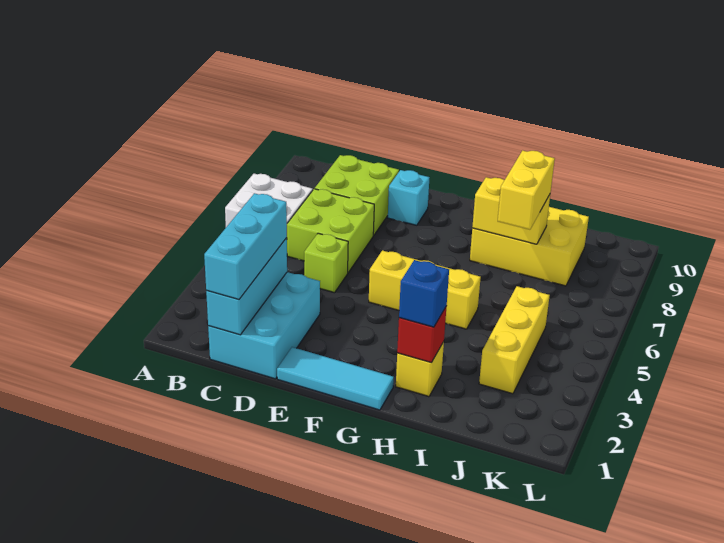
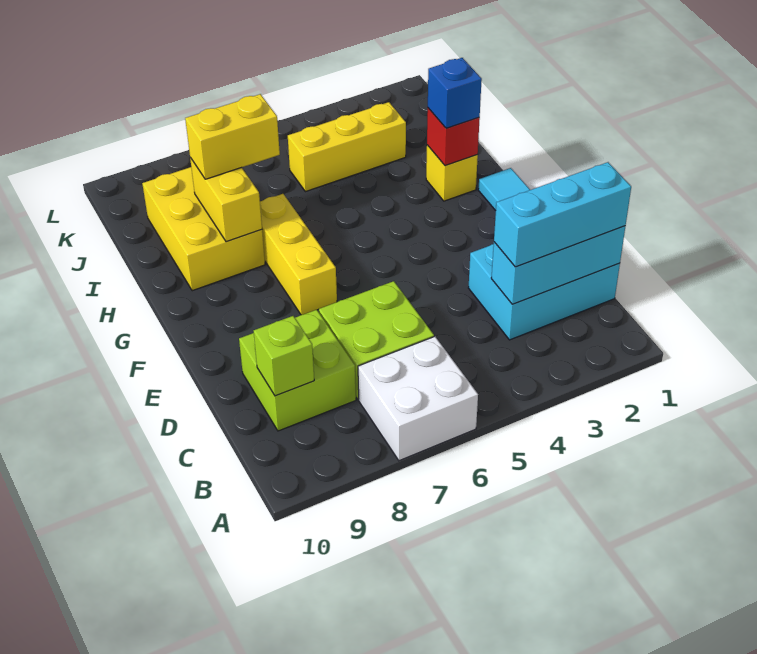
lime brick D5 level 1 -> lime brick C9 level 2
cyan brick E9 level 1 -> none
yellow brick F5:H5 level 1 -> yellow brick F7:H7 level 1

